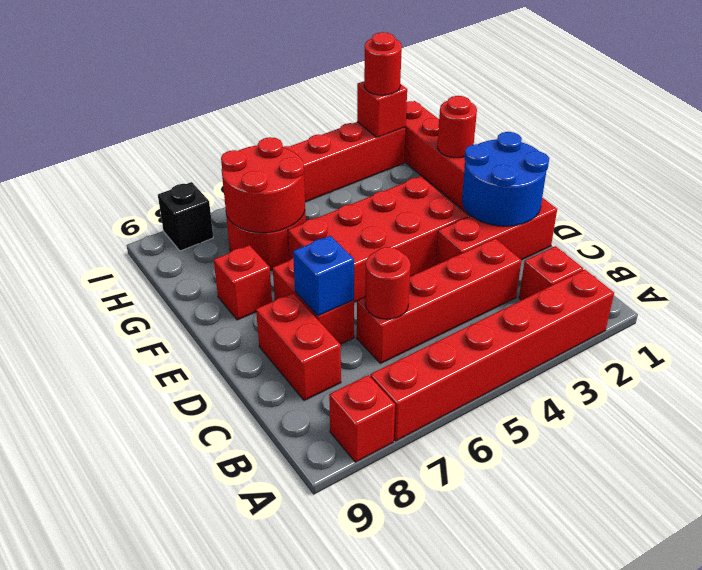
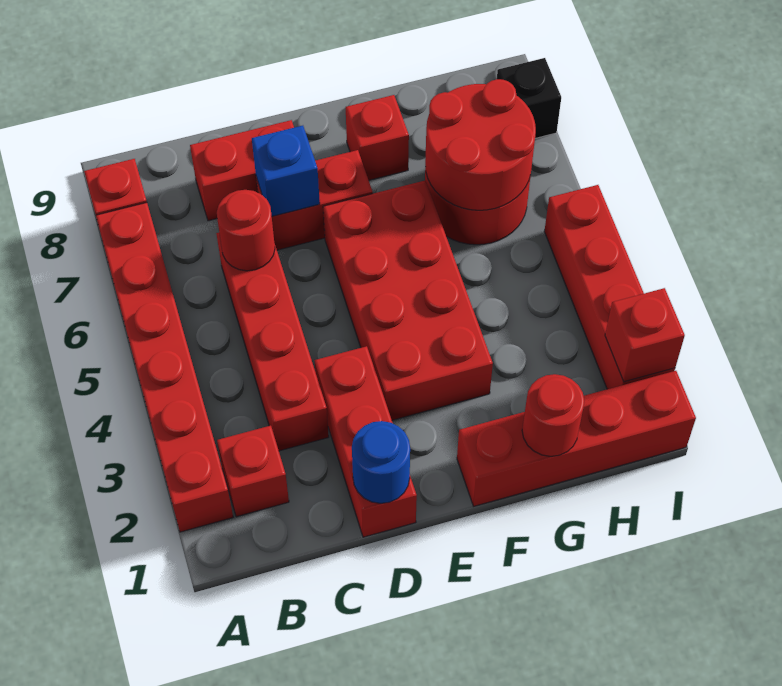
blue round brick D1:E2 level 2 -> blue round brick D1 level 2
red round brick I2 level 3 -> none

